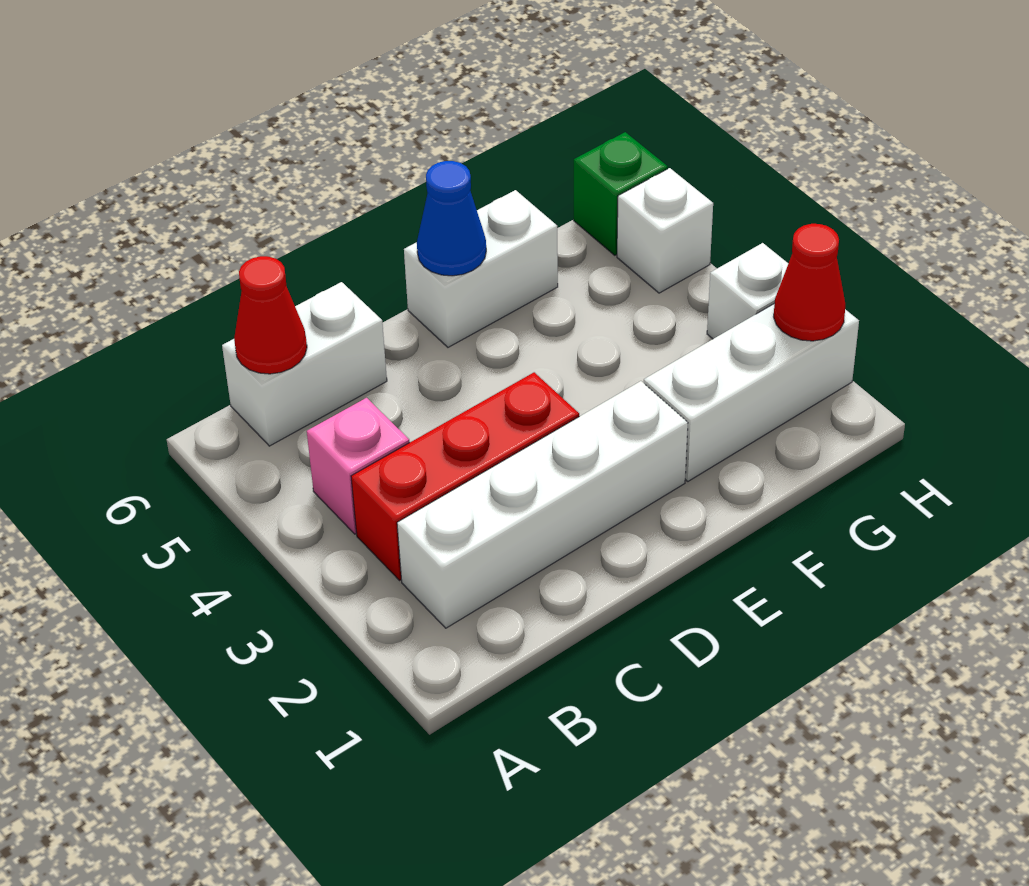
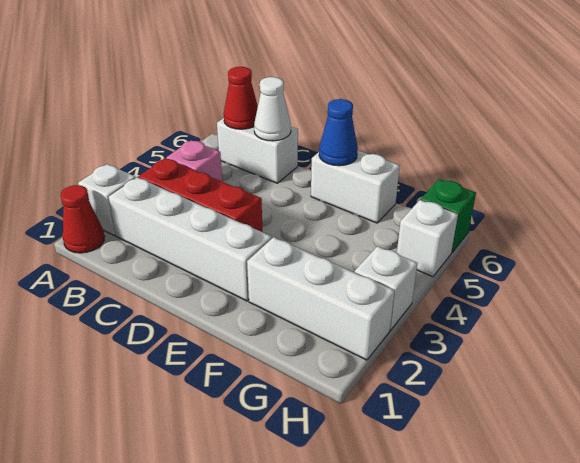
none -> white brick A2 level 1
none -> white cone C6 level 2
red cone H2 level 2 -> red cone A1 level 1

